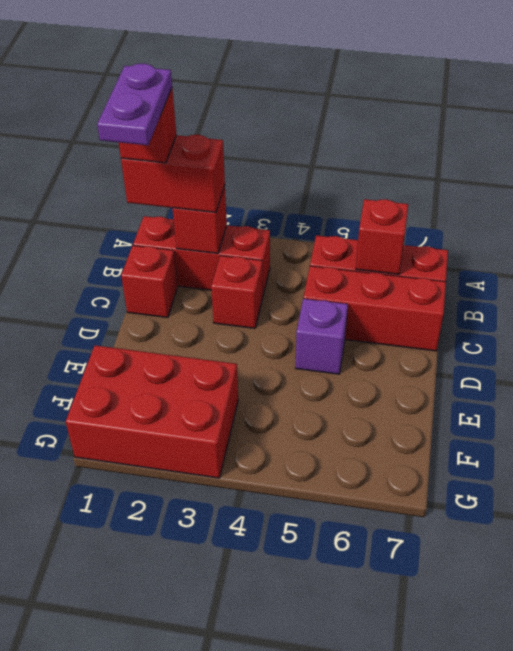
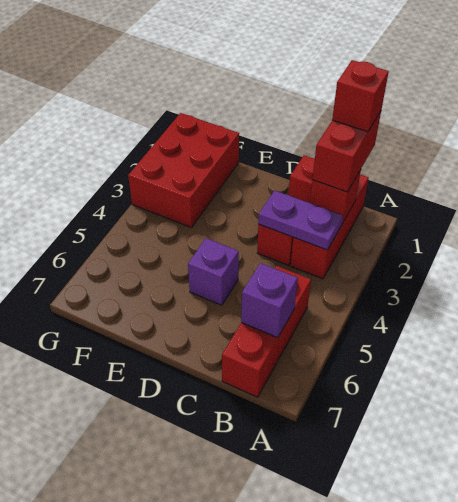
purple plate B1:C1 level 5 -> purple plate B3:C3 level 2
red brick B6 level 2 -> purple brick B6 level 2
red brick C5:C7 level 1 -> none

